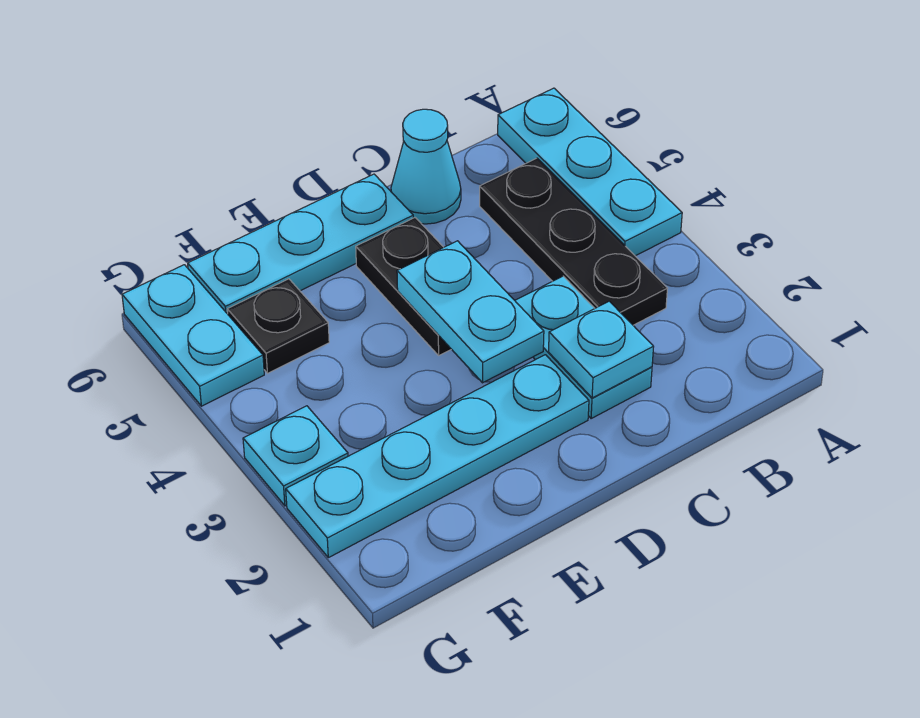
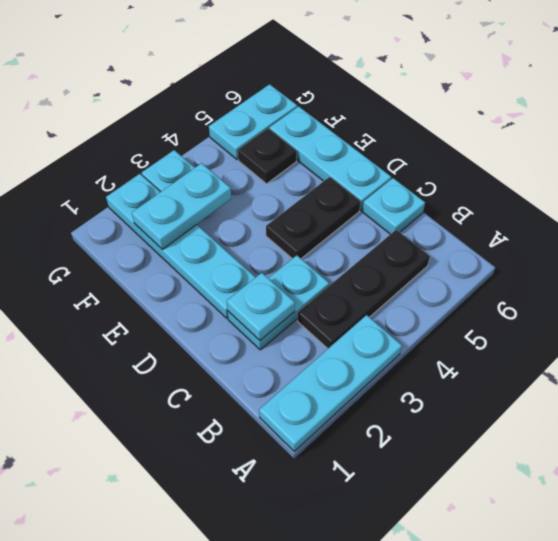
cyan plate A4:A6 level 1 -> cyan plate A1:A3 level 1
cyan cone C6 level 1 -> cyan plate C6 level 1
cyan plate D3:D4 level 2 -> cyan plate F2:F3 level 2

